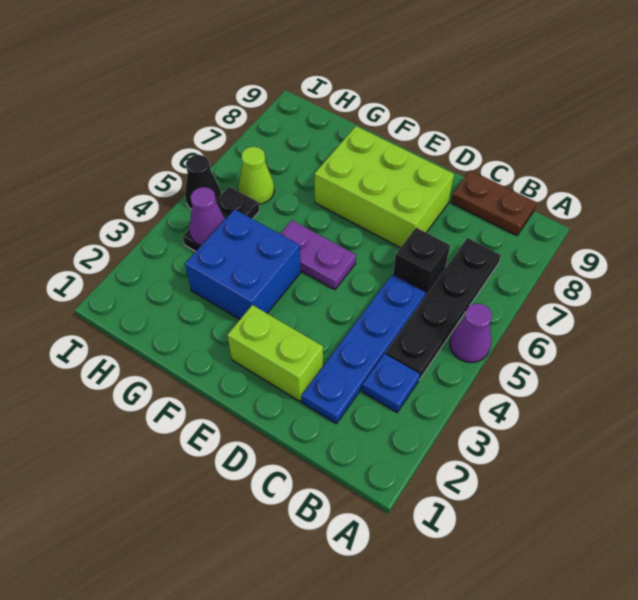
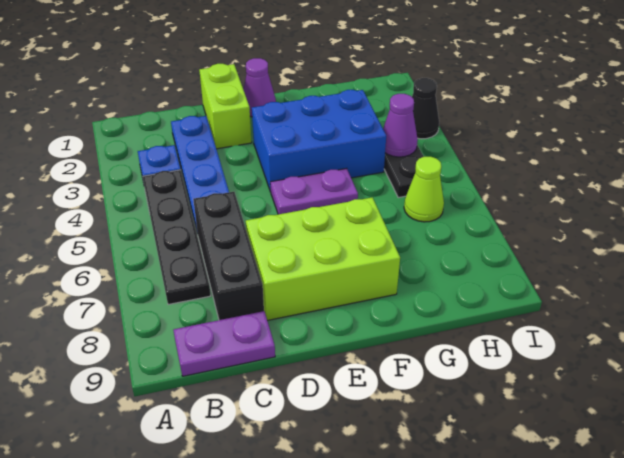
purple cone A5 level 1 -> purple cone E1 level 1
brown plate B9:C9 level 1 -> purple plate B9:C9 level 1
black brick C6 level 1 -> black brick C6:C8 level 1
lime brick D2:E2 level 1 -> lime brick D1:D2 level 1
blue brick F3:G4 level 1 -> blue brick E3:G4 level 1
black cone I5 level 1 -> black cone I3 level 1

